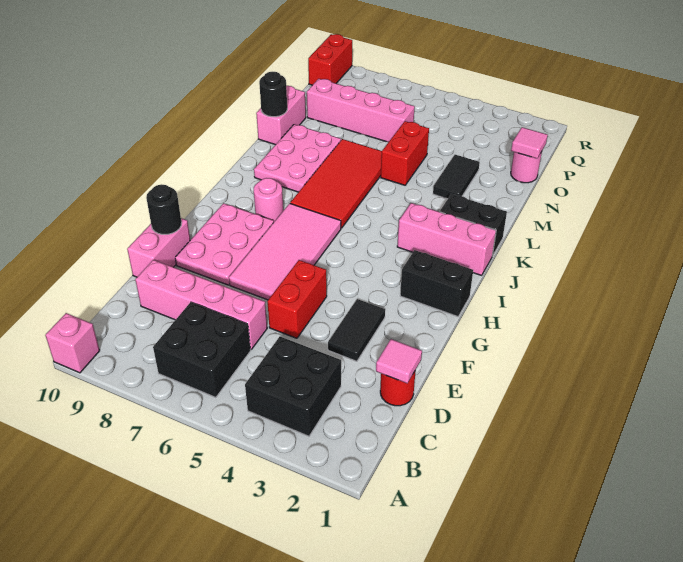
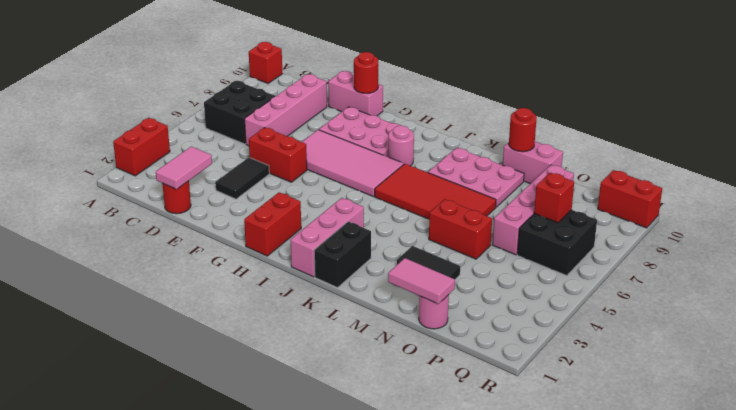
none -> red brick A2:A3 level 1
pink brick A10 level 1 -> red brick A10 level 1
black brick B3:C4 level 1 -> black brick P6:Q7 level 1
pink tile D1 level 2 -> pink tile D1:D2 level 2
black tile E3:F3 level 1 -> black tile E3:E4 level 1
black round brick F10 level 2 -> red round brick F10 level 2
black brick H1:H2 level 1 -> red brick H1:H2 level 1
black round brick M10 level 2 -> red round brick M10 level 2
pink tile O1 level 2 -> pink tile N1:O1 level 2
none -> red brick P7 level 2

